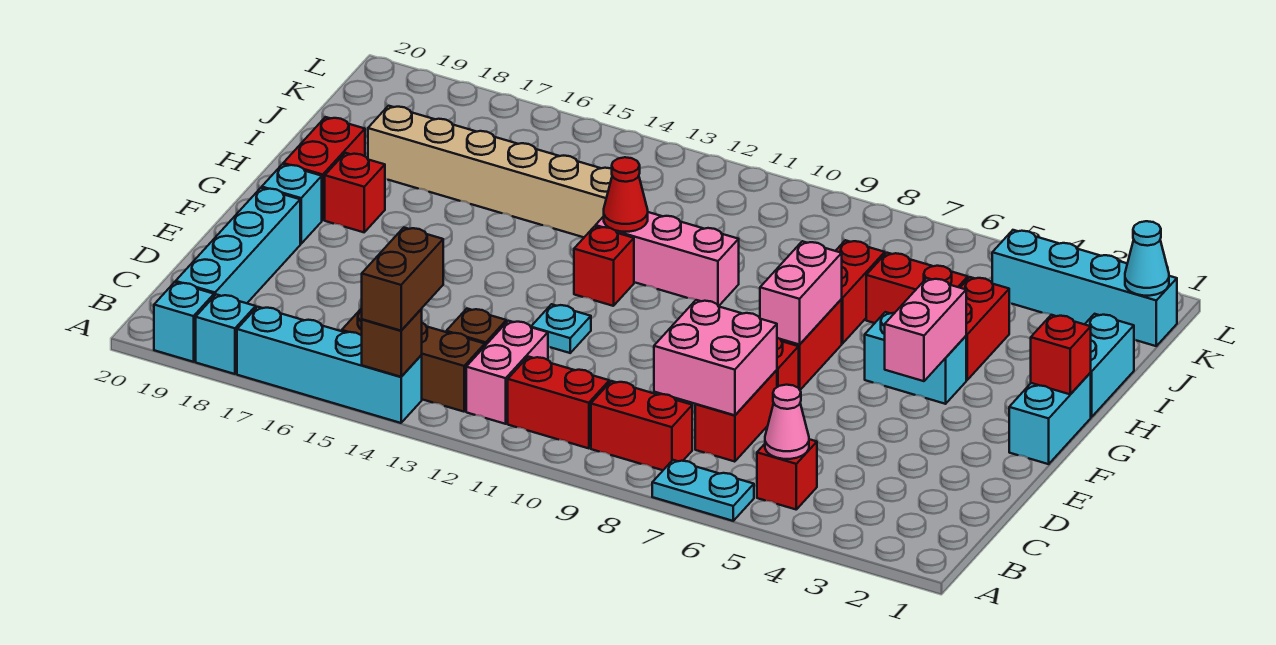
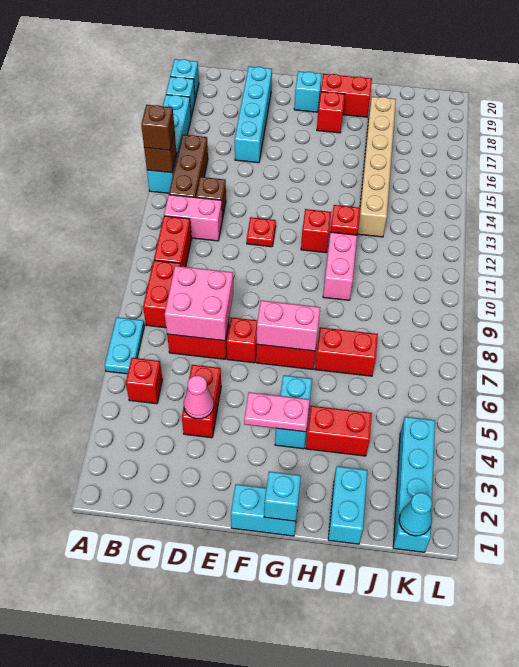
brown brick A14:B14 level 3 -> brown brick A14 level 3
pink cone B5 level 2 -> pink cone D4 level 2
cyan brick B19:E19 level 1 -> cyan brick D16:D19 level 1
cyan plate E12 level 1 -> red plate E12 level 1
pink brick F4:G4 level 2 -> pink plate F4:G4 level 2
red brick G1 level 2 -> cyan brick G1 level 2
cyan brick H1:I1 level 1 -> cyan brick I1:I2 level 1
red cone H12 level 2 -> red plate H12 level 2
red brick I5:I6 level 1 -> red brick D4:D5 level 1

